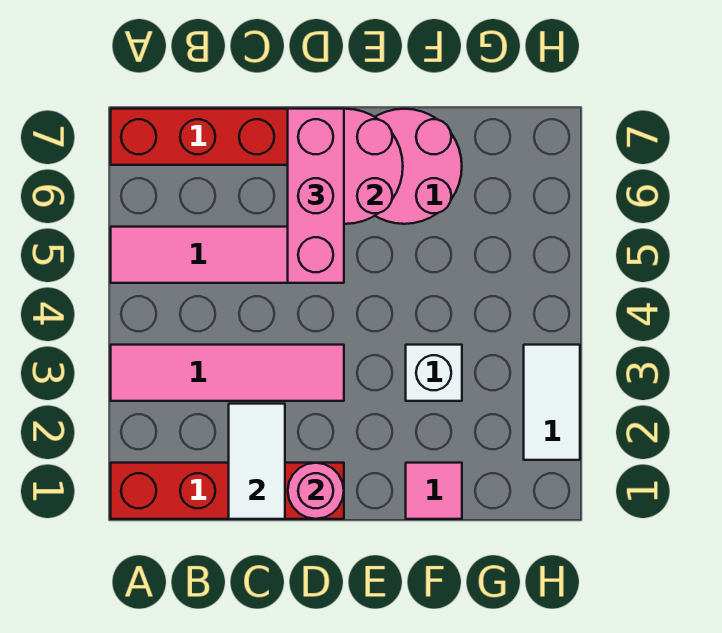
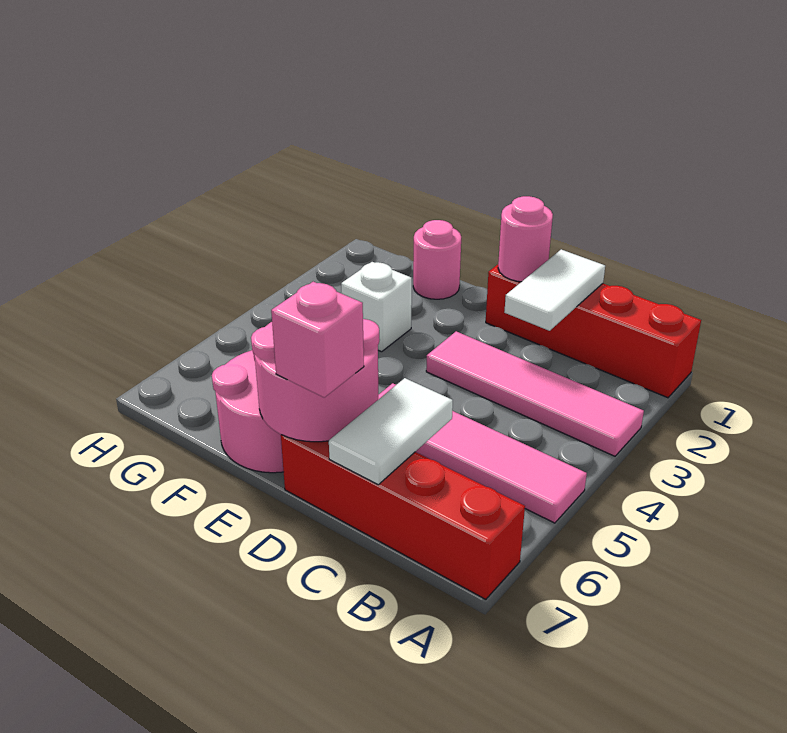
pink brick D5:D7 level 3 -> pink brick D7 level 3
pink tile F1 level 1 -> pink round brick F1 level 1
white tile H2:H3 level 1 -> white tile C6:C7 level 2

